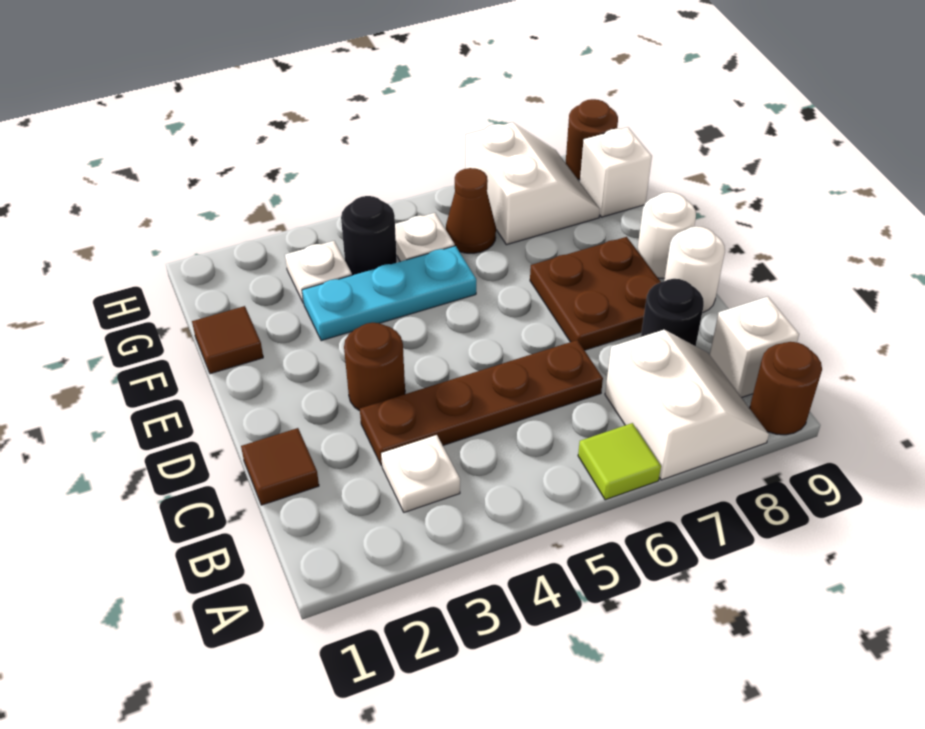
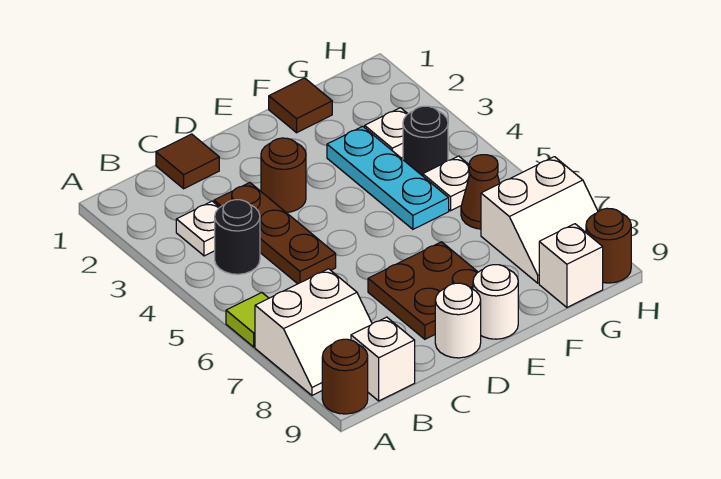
brown plate C3:C6 level 1 -> brown plate C3:C5 level 1
black round brick C8 level 1 -> black round brick B4 level 1

